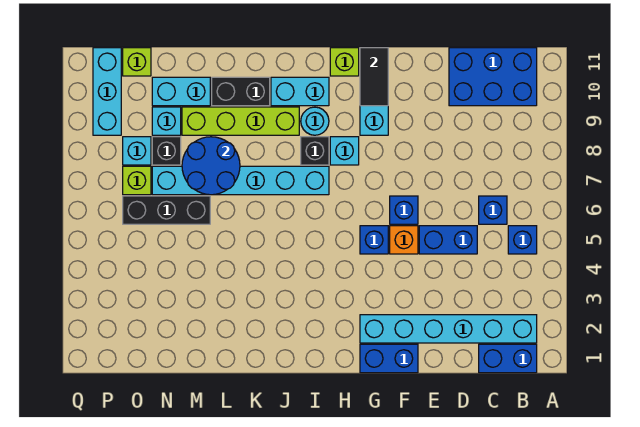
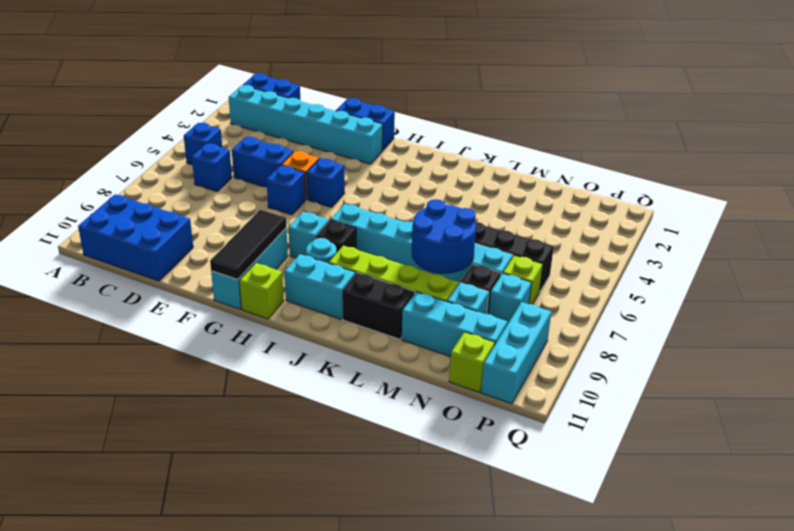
black tile G10:G11 level 2 -> black tile G9:G11 level 2
cyan brick M10:N10 level 1 -> cyan brick M10:O10 level 1

